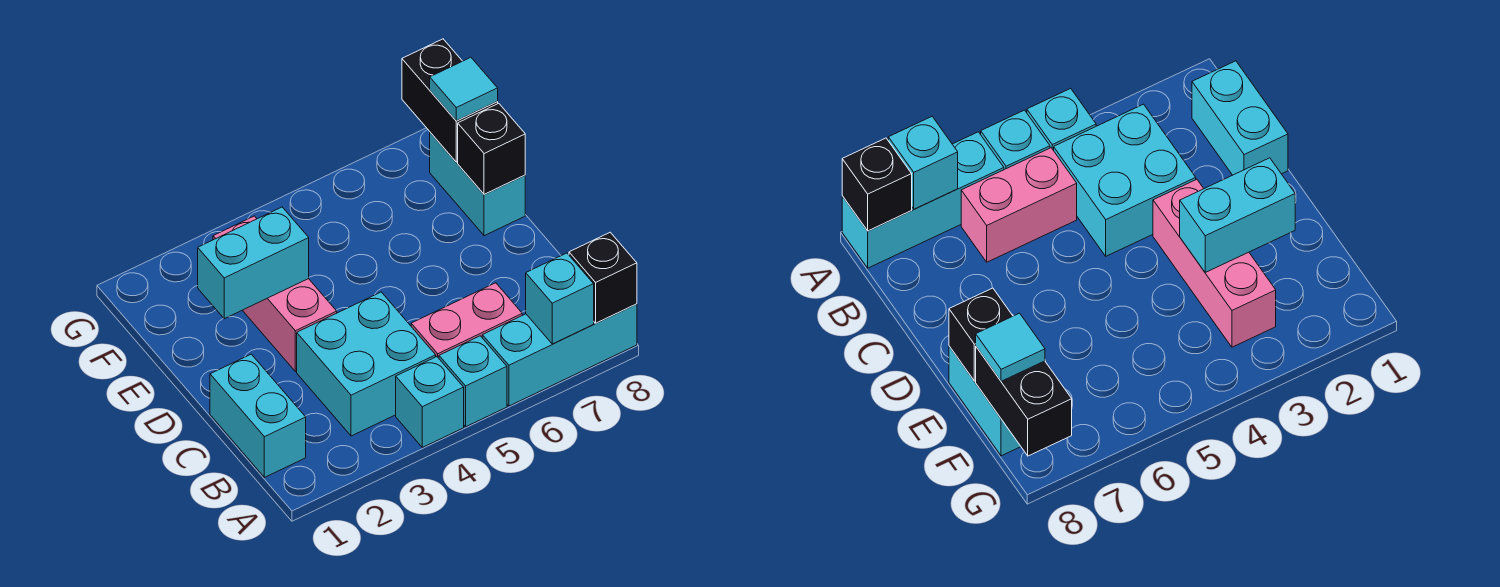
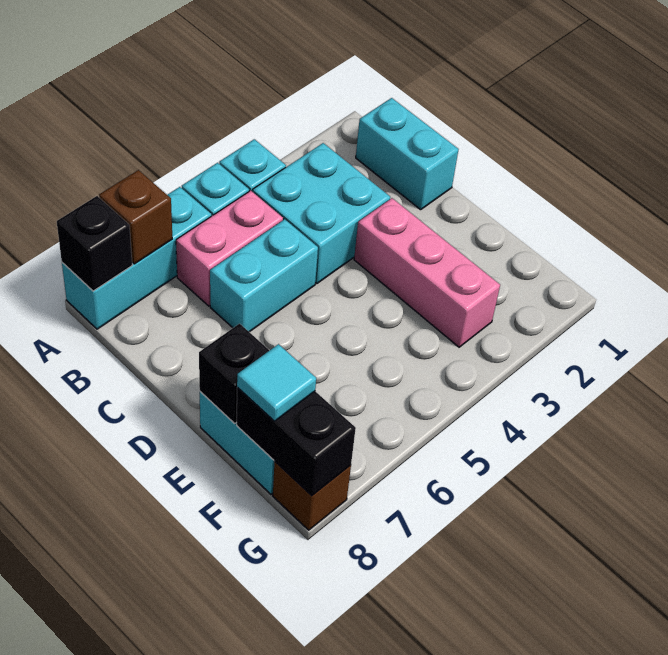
cyan brick A7 level 2 -> brown brick A7 level 2
cyan brick E2:E3 level 2 -> cyan brick C5:C6 level 1
none -> brown brick G8 level 1

